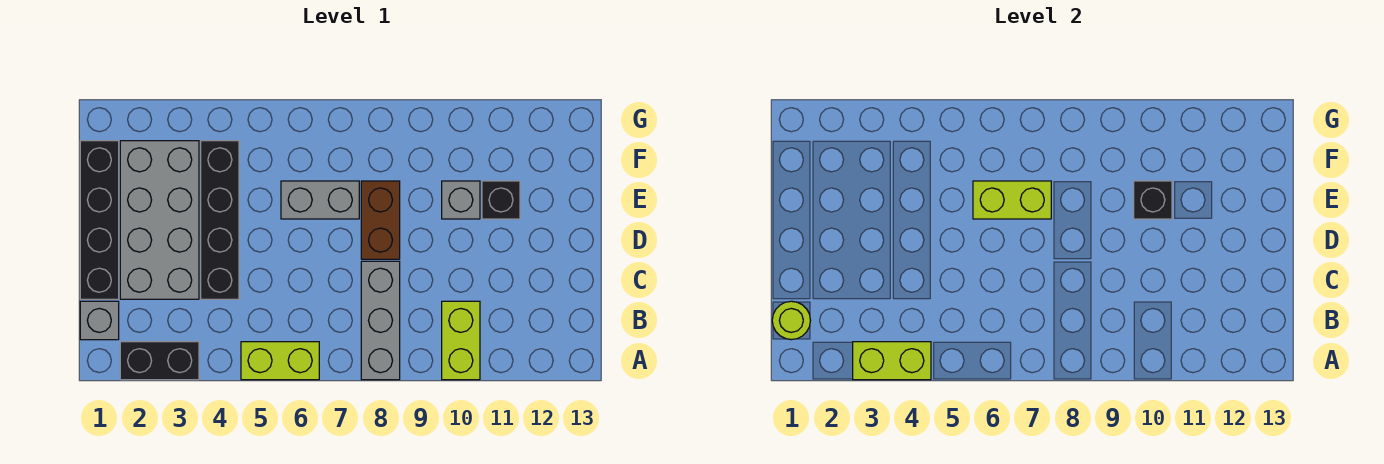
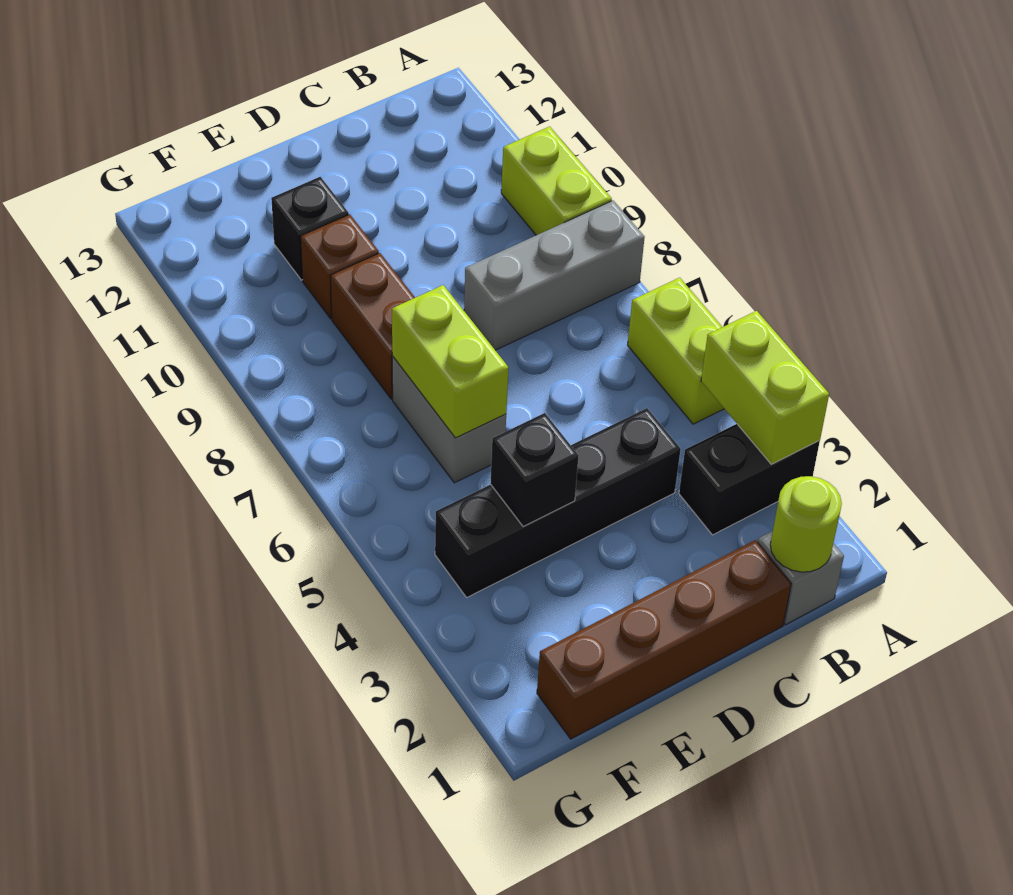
black brick A2:A3 level 1 -> black brick A3:B3 level 1
lime brick A10:B10 level 1 -> lime brick A9:A10 level 1
black brick C1:F1 level 1 -> brown brick C1:F1 level 1
grey brick C2:F3 level 1 -> none
brown brick D8:E8 level 1 -> brown brick E8:E9 level 1
grey brick E10 level 1 -> brown brick E10 level 1
black brick E10 level 2 -> black brick E4 level 2

